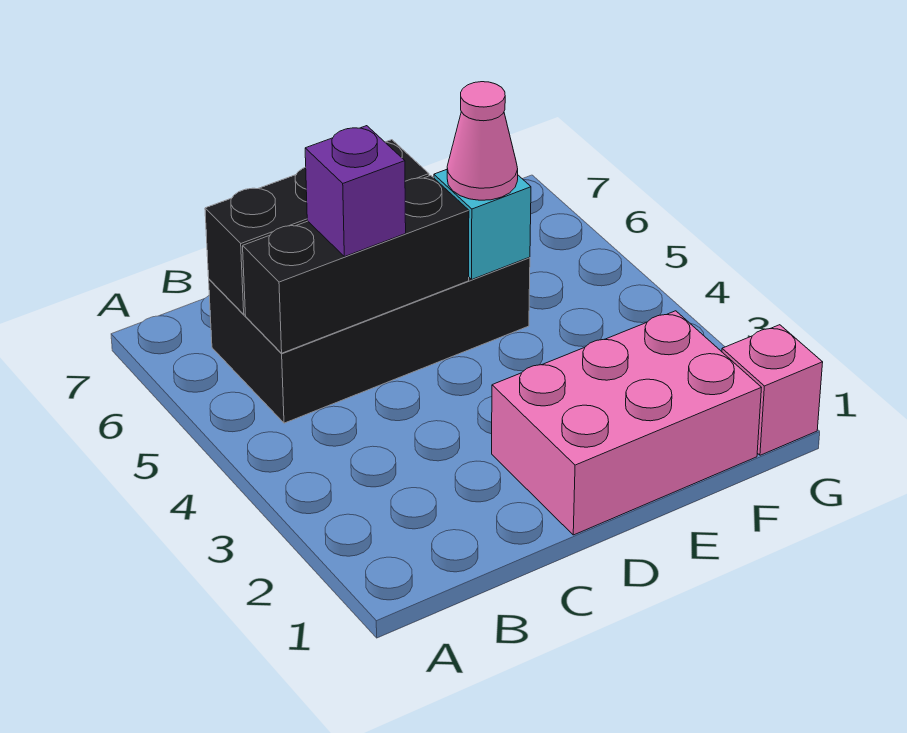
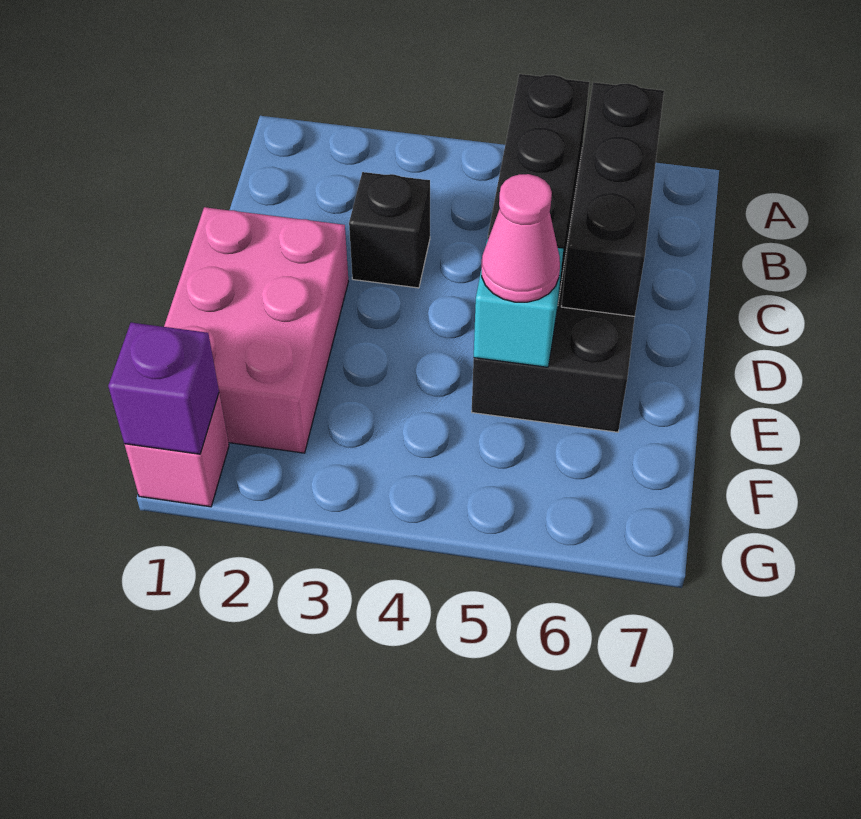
none -> black brick C3 level 1
purple brick C5 level 3 -> purple brick G1 level 2

